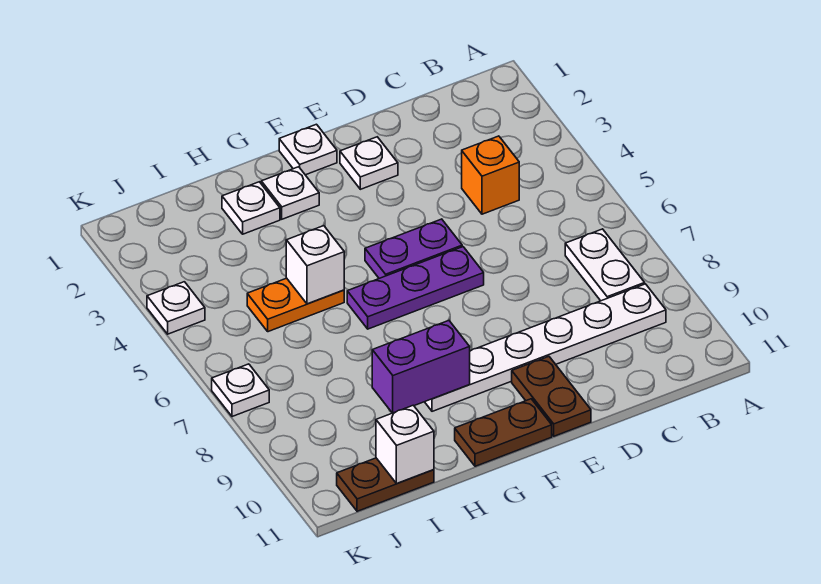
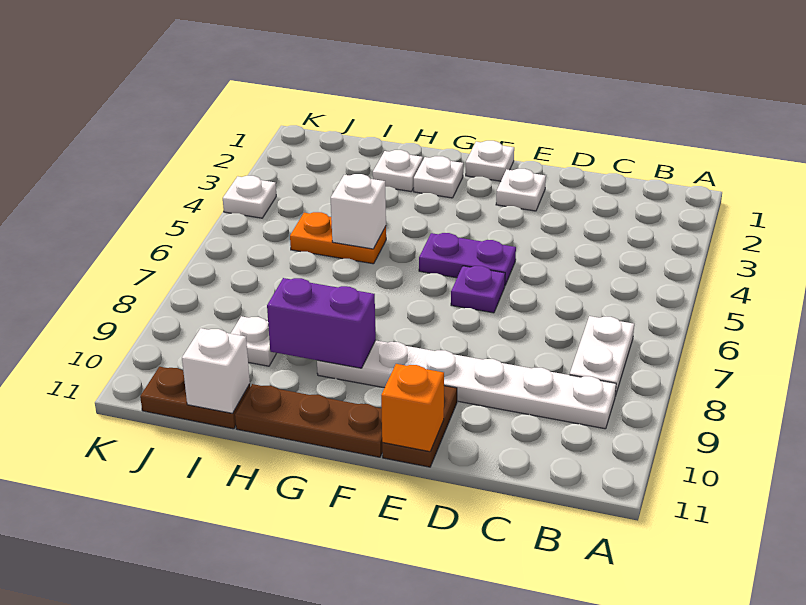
orange brick C4 level 1 -> orange brick E11 level 2
purple plate E6:G6 level 1 -> purple plate E6 level 1
brown plate F11:G11 level 1 -> brown plate F11:H11 level 1
white plate K7 level 1 -> white plate I9 level 1

